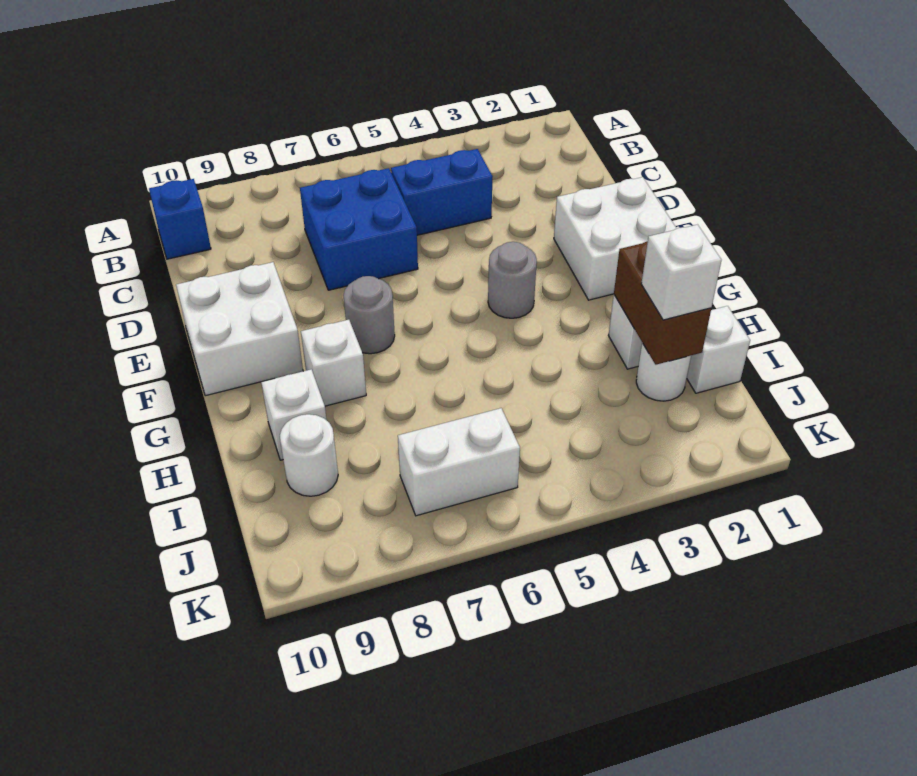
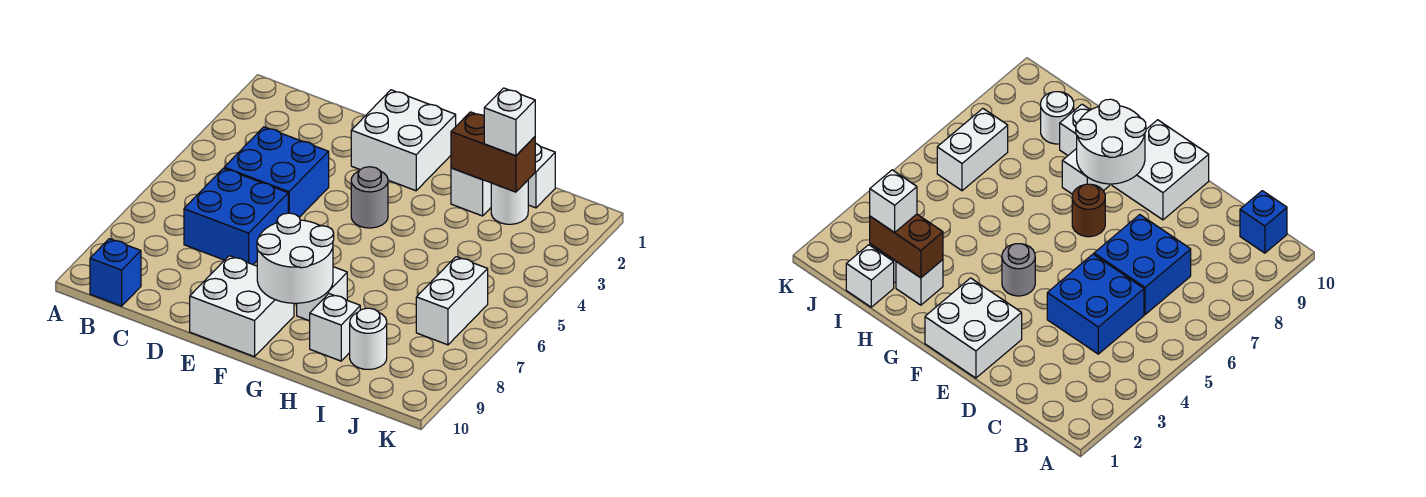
blue brick C4:C5 level 1 -> blue brick C4:D5 level 1
grey round brick F7 level 1 -> brown round brick F7 level 1
none -> white round brick F8:G9 level 2

